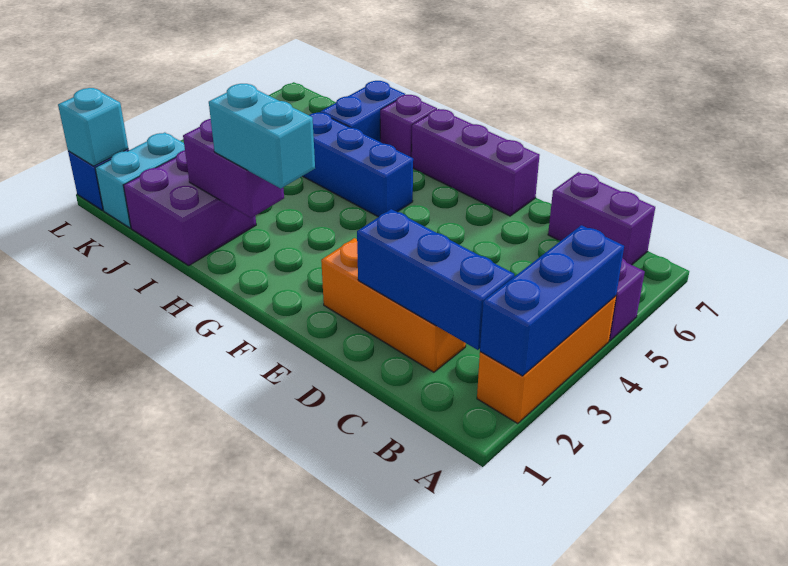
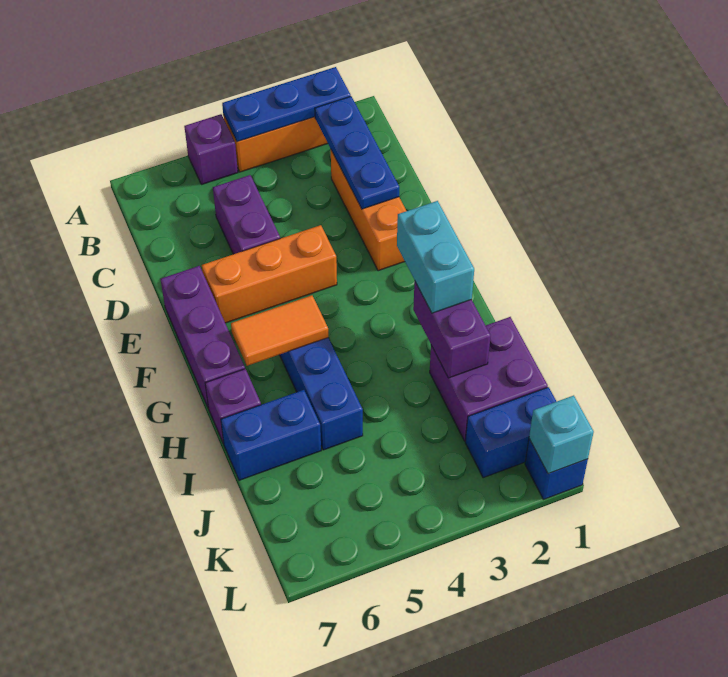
blue brick A2:A4 level 2 -> blue plate A2:A4 level 2
blue brick B2:D2 level 2 -> blue plate B2:D2 level 2
purple brick B7:C7 level 1 -> purple brick C5:D5 level 1
none -> orange brick E4:E6 level 1
none -> orange tile G5:G6 level 2
cyan brick K1:K2 level 1 -> blue brick K1:K2 level 1

